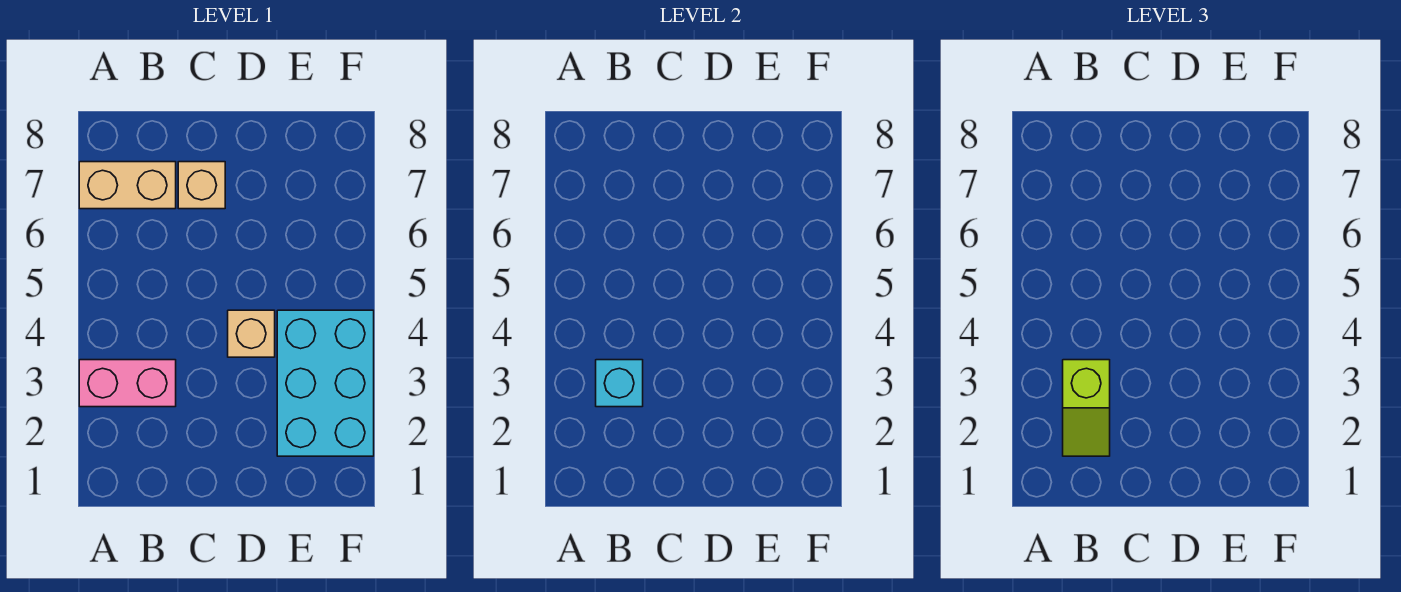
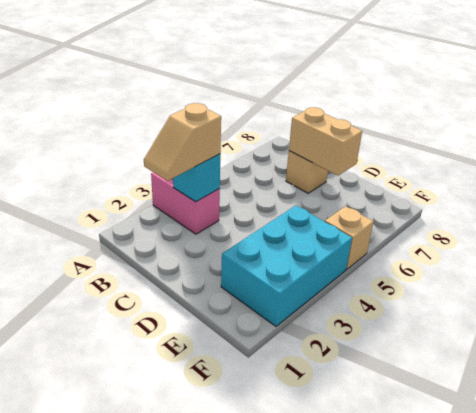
tan brick A7:B7 level 1 -> tan brick C7:D7 level 2
lime slope B2:B3 level 3 top 3 -> tan slope B2:B3 level 3 top 3
tan brick D4 level 1 -> tan brick F5 level 1

